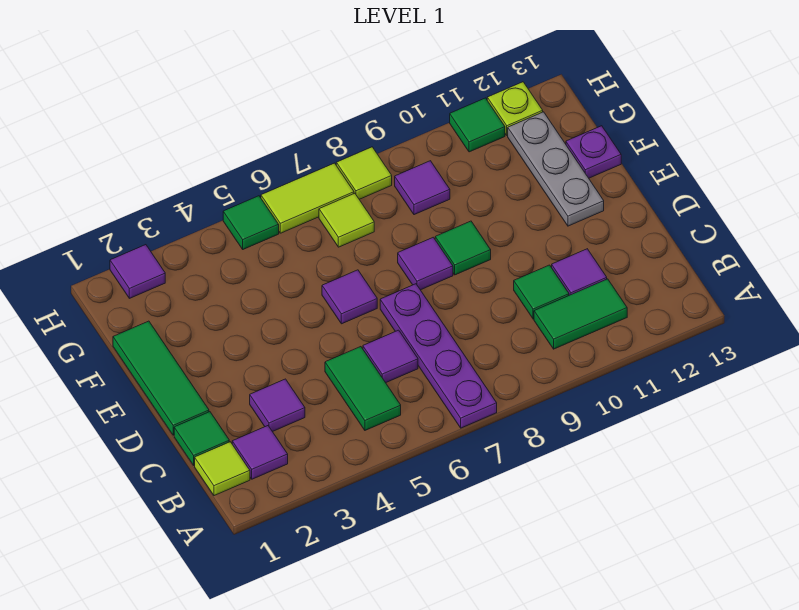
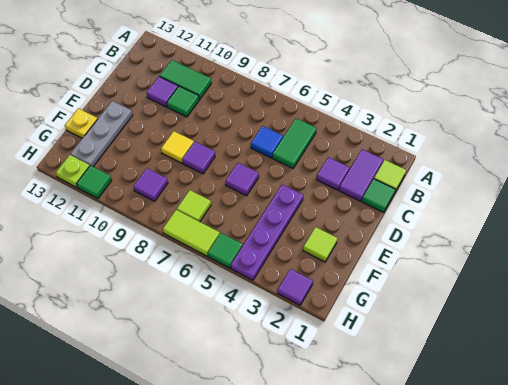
purple plate A7:D7 level 1 -> purple plate E4:H4 level 1
purple tile B2 level 1 -> purple tile B2:C2 level 1
purple tile C6 level 1 -> blue tile C6 level 1
green tile D1:F1 level 1 -> none
green tile E9 level 1 -> yellow tile E9 level 1
purple plate F13 level 1 -> yellow plate F13 level 1
lime tile H8 level 1 -> lime tile F2 level 1

